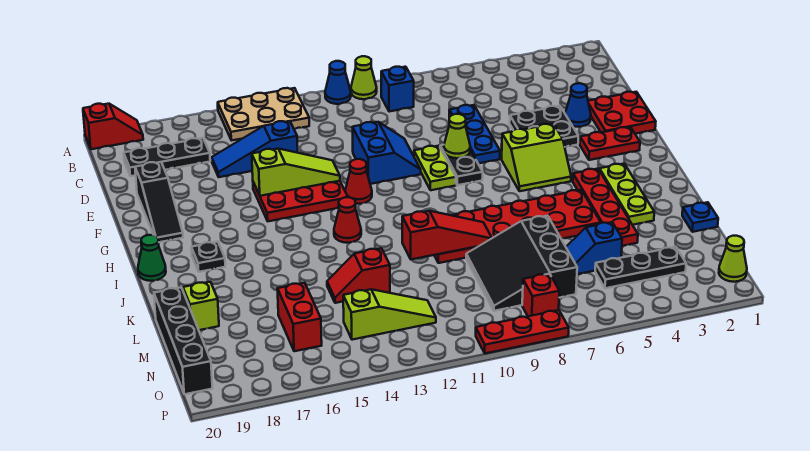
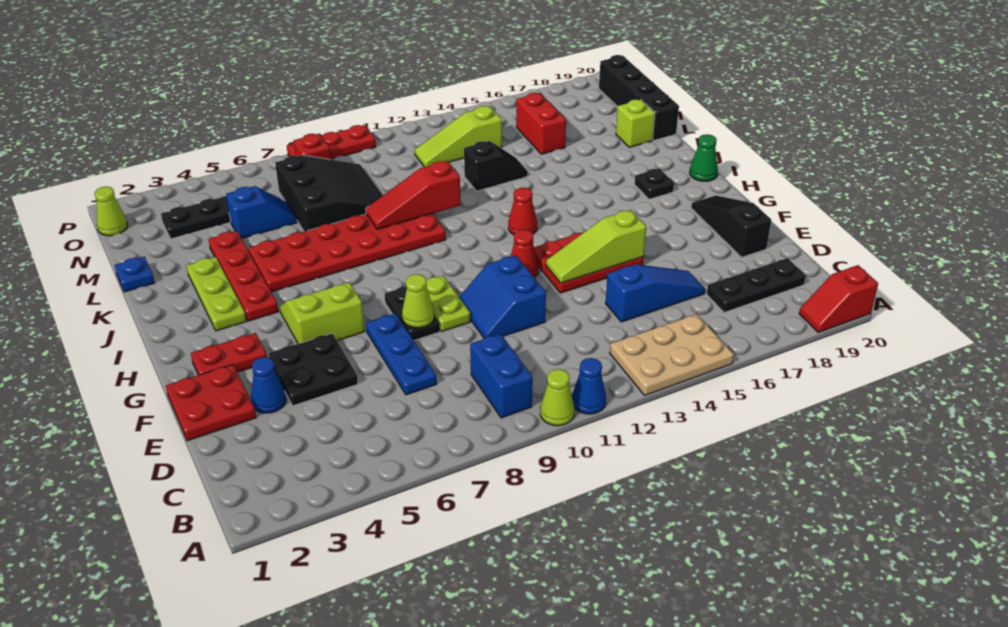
blue brick B9 level 1 -> blue brick B9:C9 level 1
red slope L13:L14 level 1 top 13 -> black slope L13:L14 level 1 top 13

